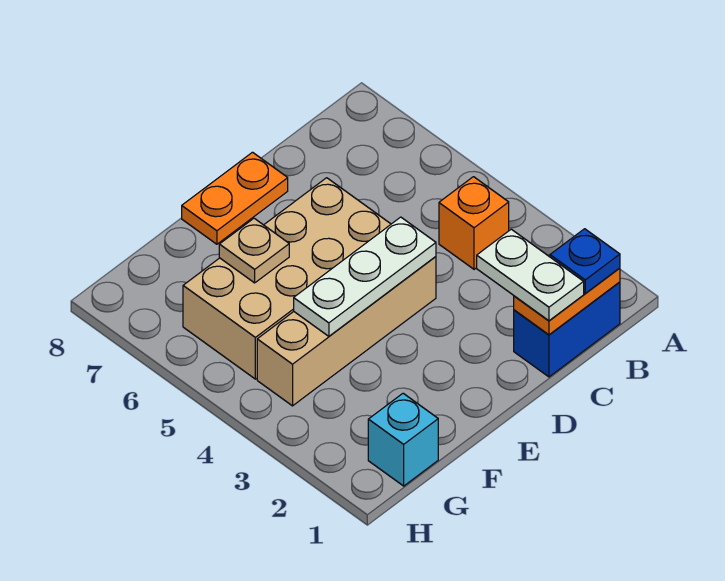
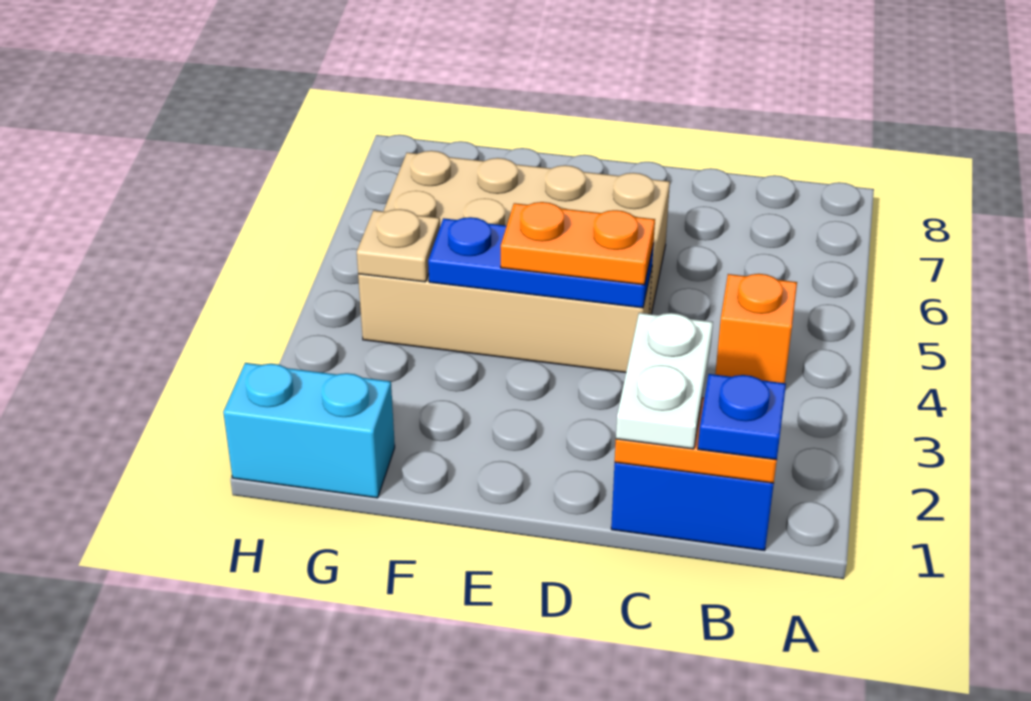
white plate D4:F4 level 2 -> blue plate D4:F4 level 2
orange plate D8:E8 level 1 -> orange plate D4:E4 level 3
tan plate F6 level 2 -> tan plate G4 level 2
cyan brick G1 level 1 -> cyan brick G1:H1 level 1

